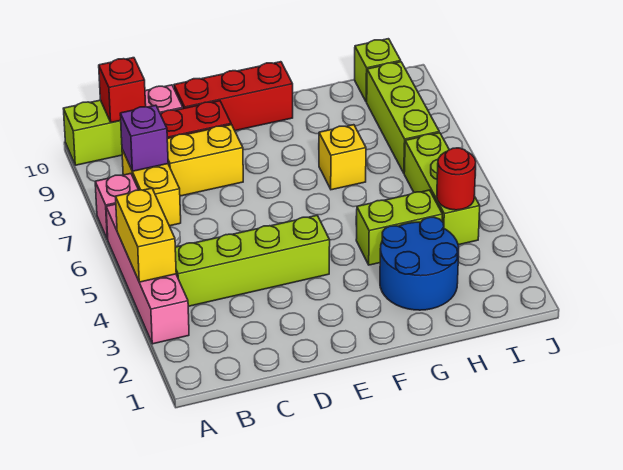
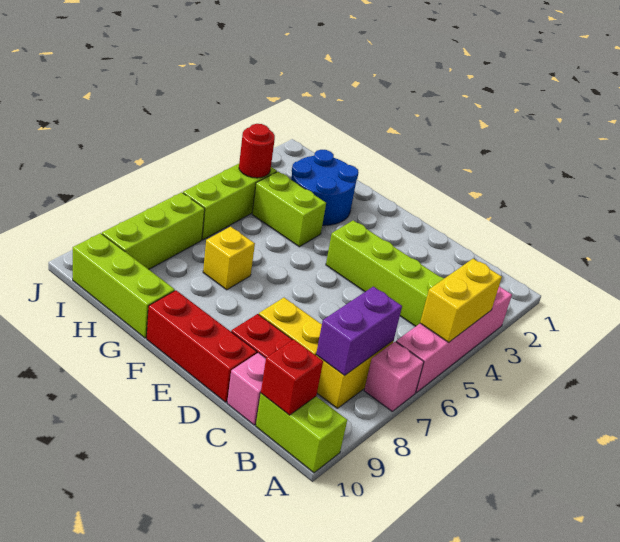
purple brick B8 level 2 -> purple brick B7:B8 level 2
lime brick I10 level 1 -> lime brick G10:I10 level 1

